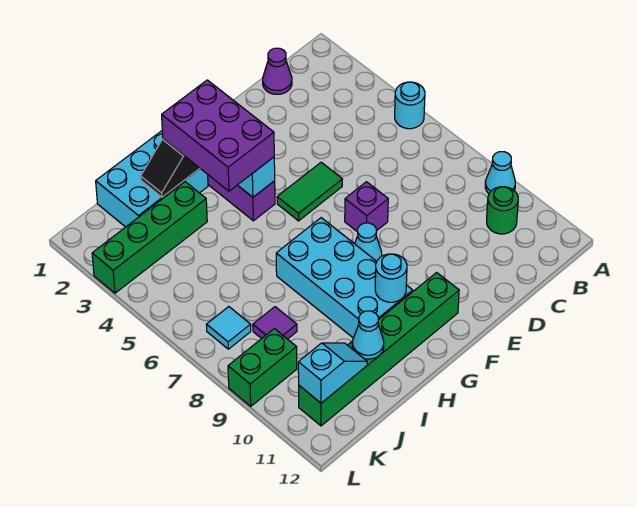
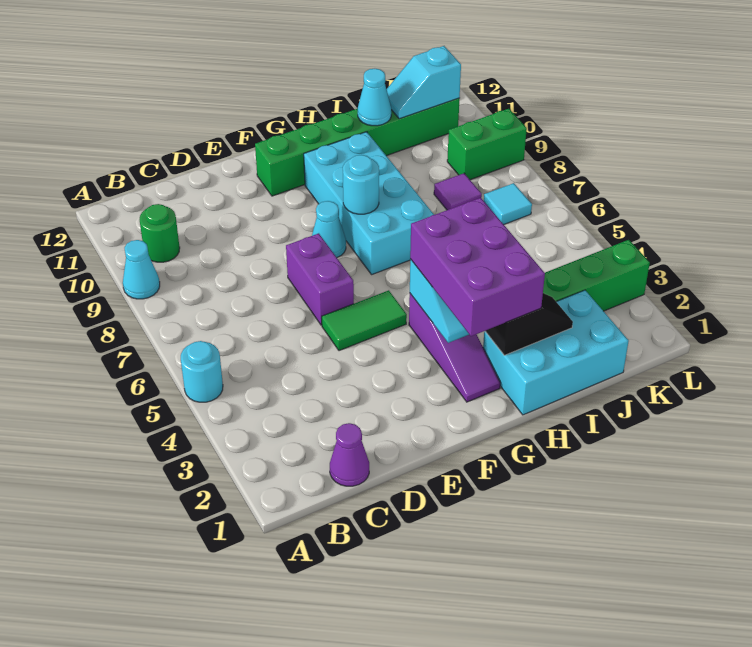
purple brick E7 level 1 -> purple brick E6:E7 level 1
cyan round brick G10 level 2 -> cyan round brick G8 level 2

